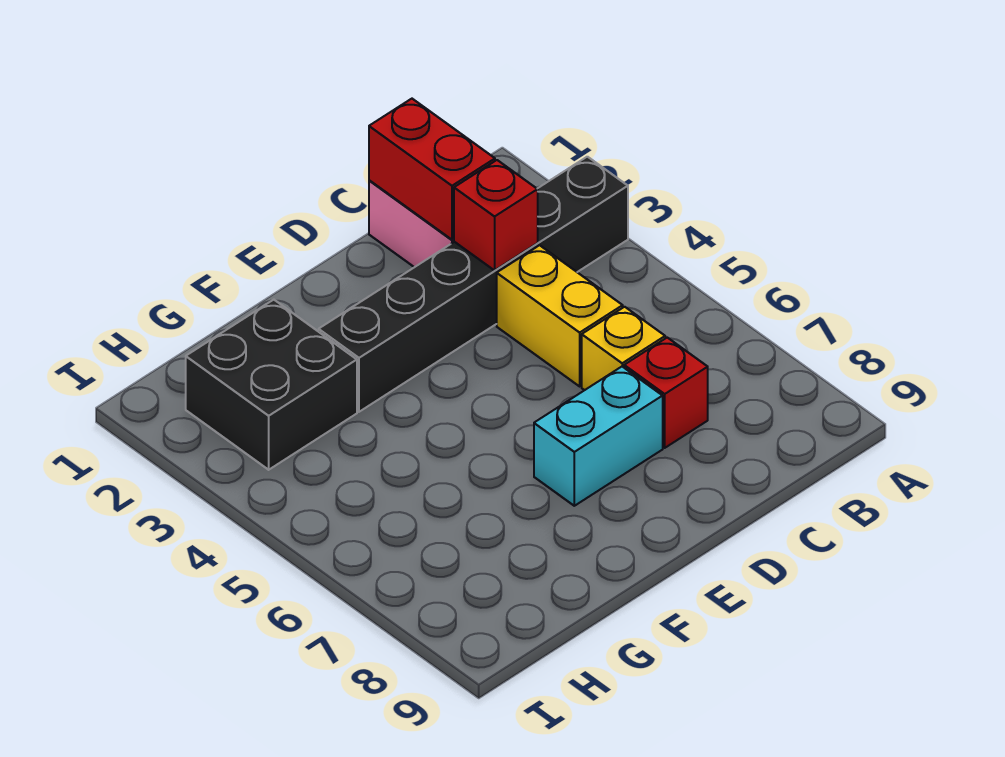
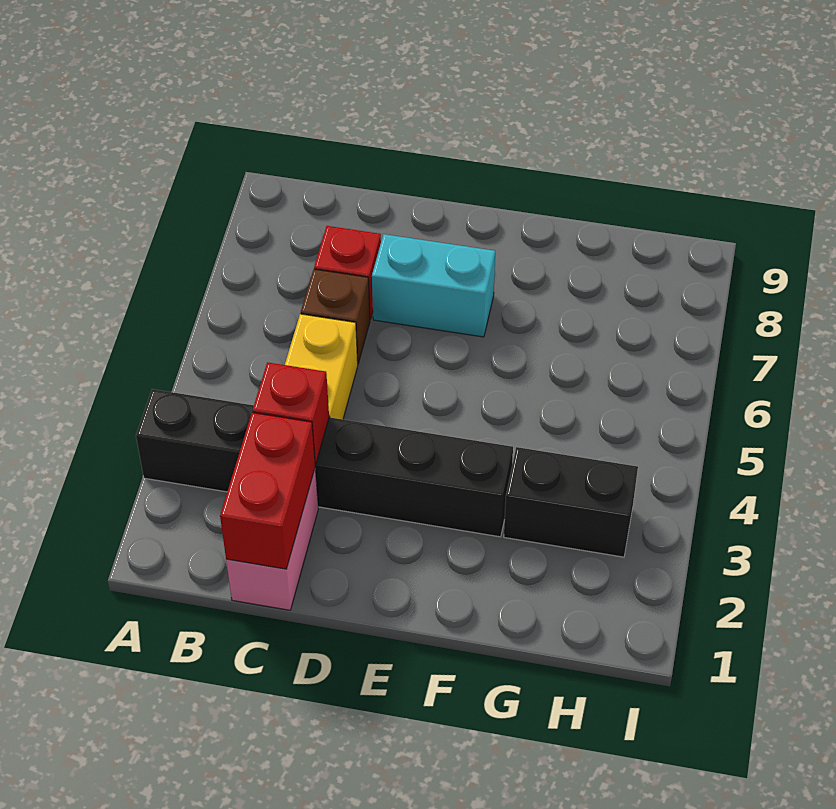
yellow brick C6 level 1 -> brown brick C6 level 1
black brick G2:H3 level 1 -> black brick G3:H3 level 1

